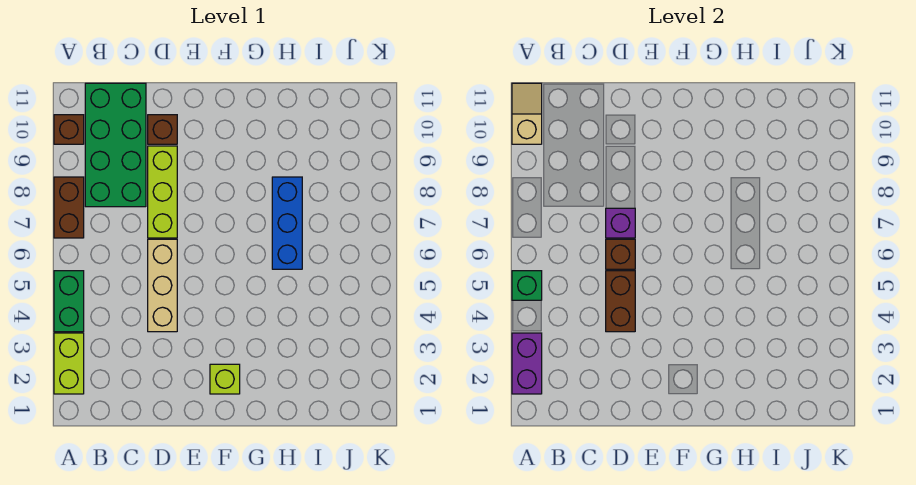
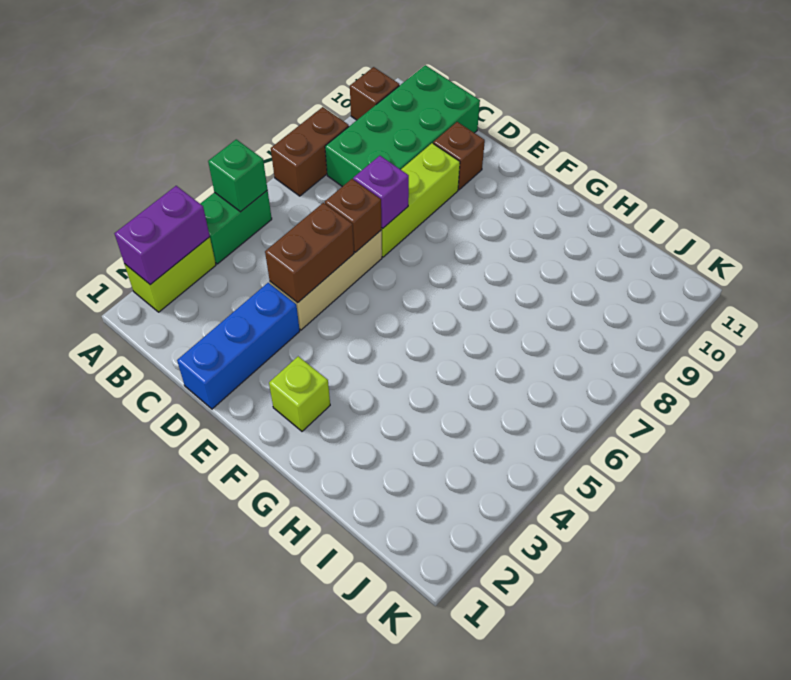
tan slope A10:A11 level 2 top 10 -> none
blue brick H6:H8 level 1 -> blue brick D1:D3 level 1

